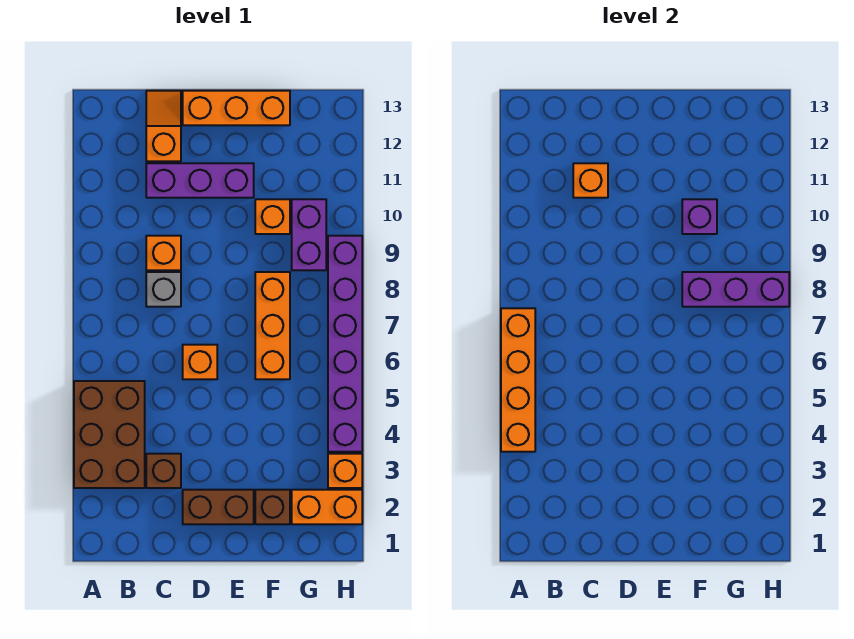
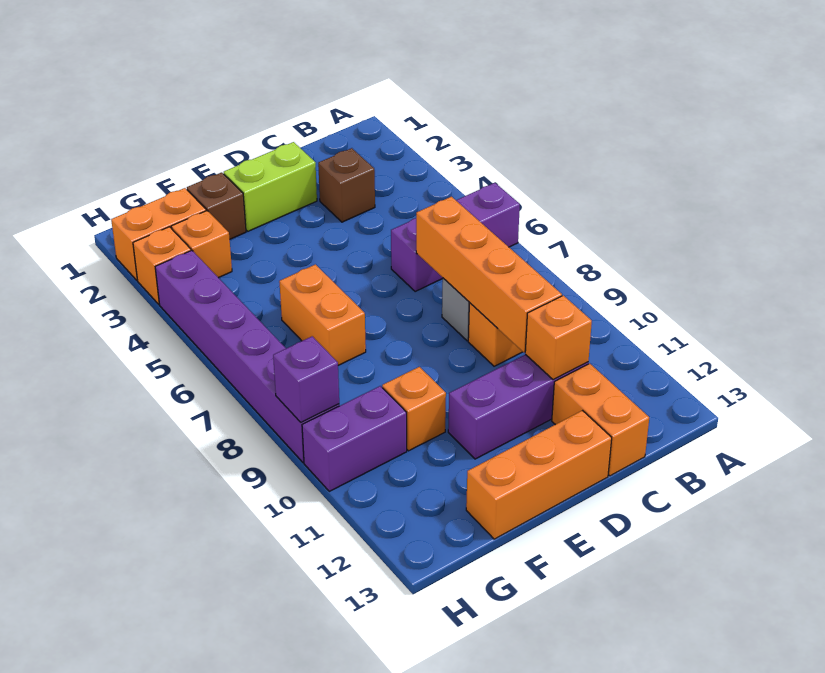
brown brick A3:B5 level 1 -> none
orange brick A4:A7 level 2 -> orange brick C7:C10 level 2
orange slope C12:C13 level 1 top 12 -> orange brick C12:C13 level 1
brown brick D2:E2 level 1 -> lime brick D2:E2 level 1
orange brick D6 level 1 -> orange brick G3 level 1
orange brick F6:F8 level 1 -> orange brick F6:F7 level 1
purple brick F8:H8 level 2 -> purple brick A6:C6 level 1
purple brick F10 level 2 -> purple brick H9 level 2
purple brick G9:G10 level 1 -> purple brick G10:H10 level 1

